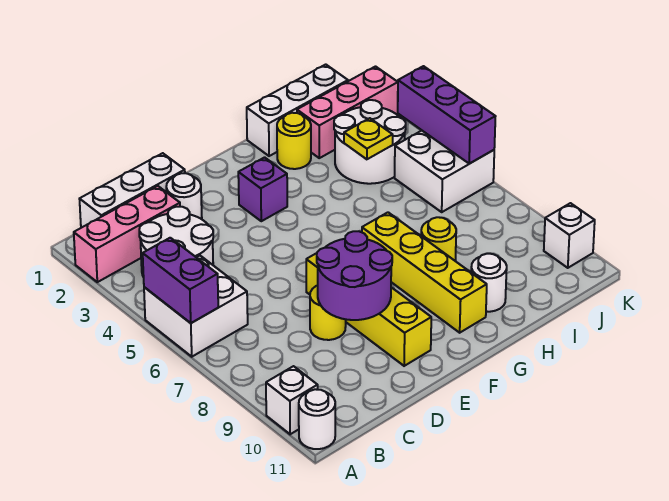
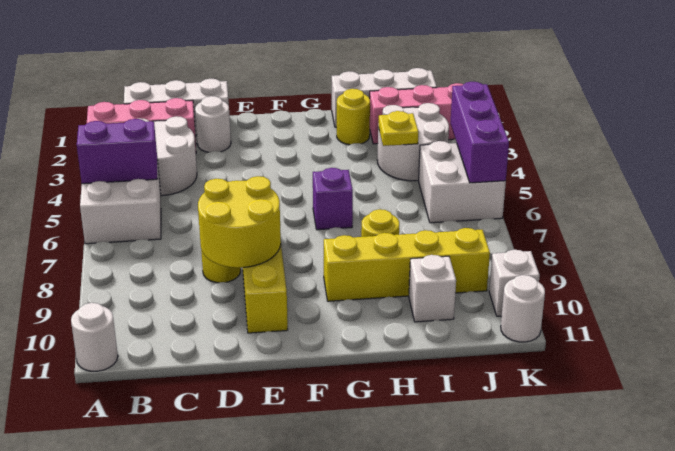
purple brick A5:A6 level 2 -> purple brick A5:B5 level 2
white brick A10 level 1 -> white brick I10 level 1
purple round brick D8:E9 level 2 -> yellow round brick D8:E9 level 2
purple brick F3 level 1 -> purple brick G6 level 1
yellow brick G7:G10 level 1 -> yellow brick G9:J9 level 1
white round brick H10 level 1 -> white round brick K11 level 1

